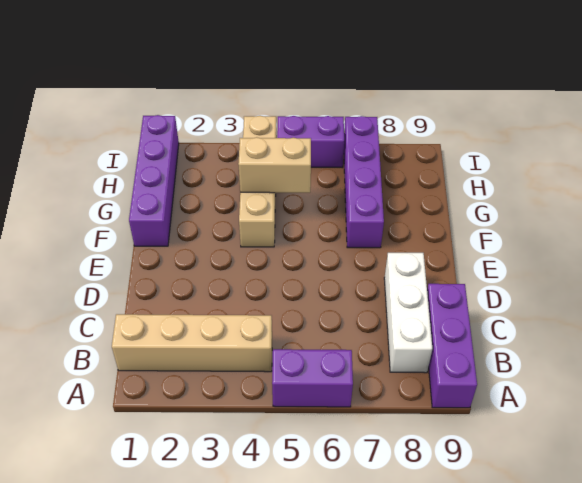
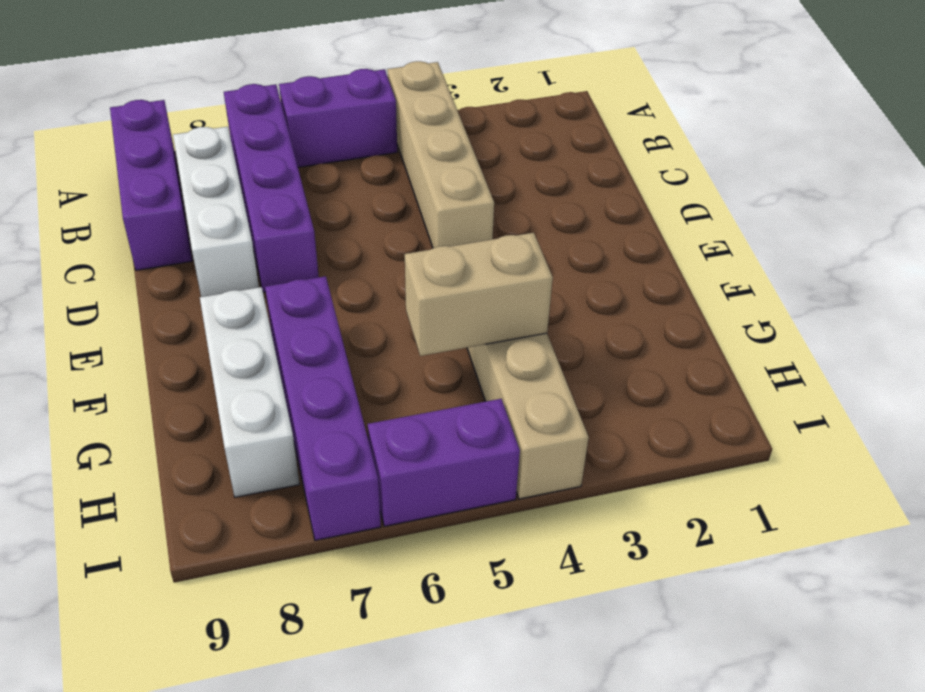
tan brick B1:B4 level 1 -> tan brick A4:D4 level 1
purple brick F1:I1 level 1 -> purple brick A7:D7 level 1
none -> white brick F8:H8 level 1

